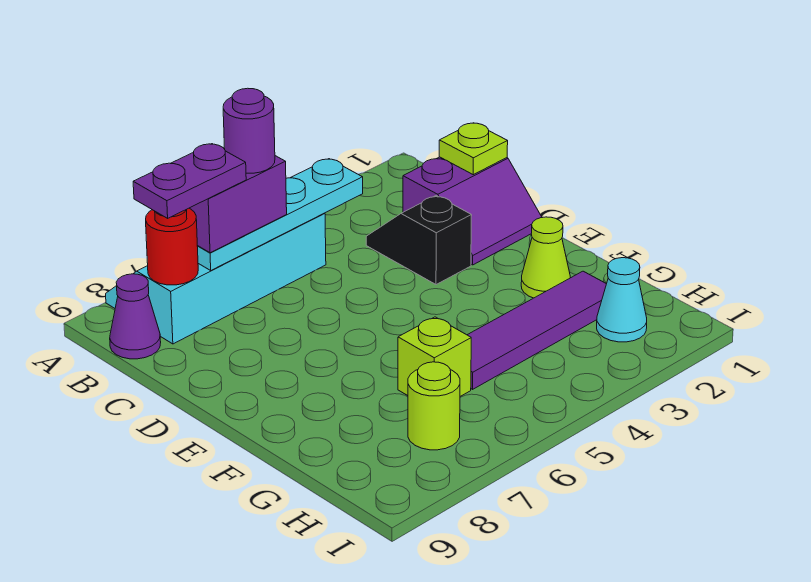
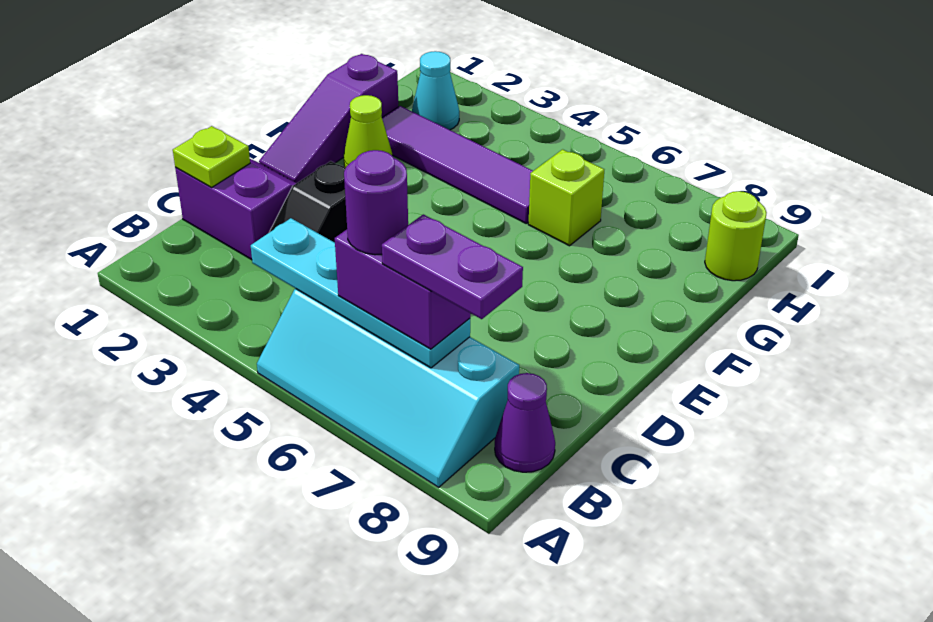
red round brick B8 level 2 -> none
none -> purple slope E1:G1 level 1 top G
lime round brick H7 level 1 -> lime round brick H9 level 1

